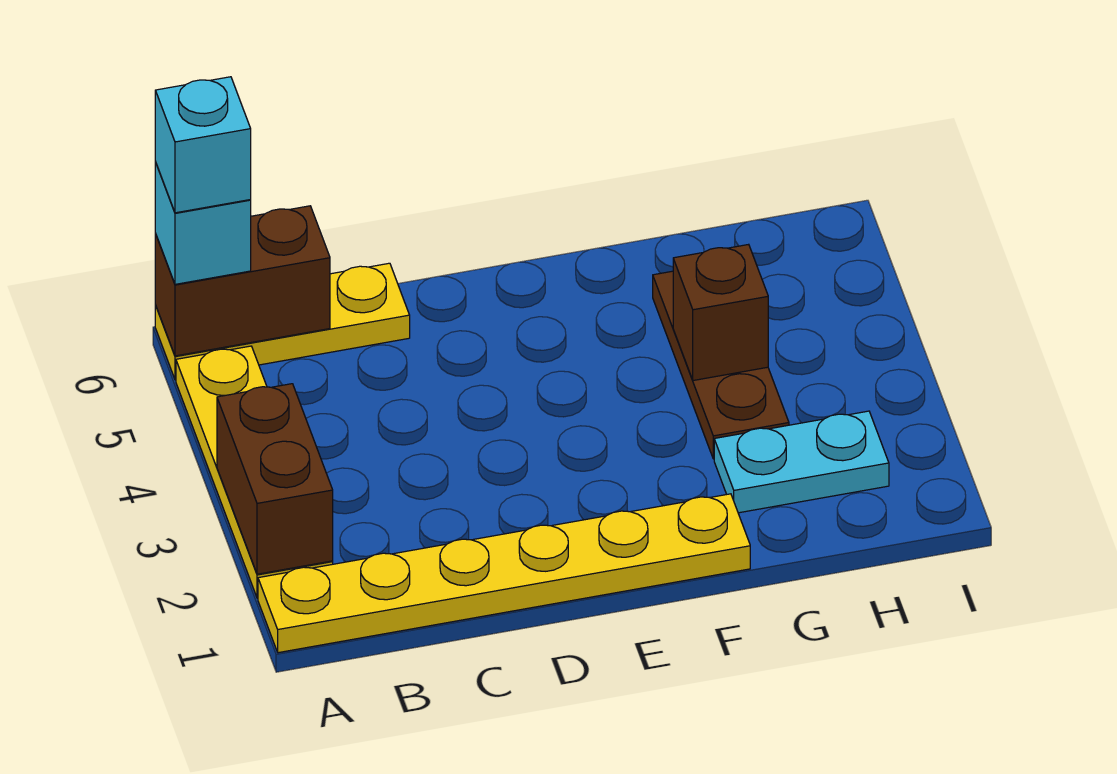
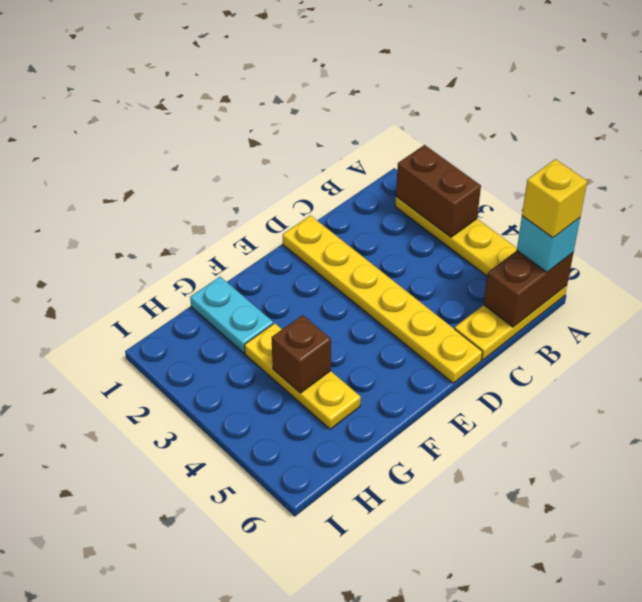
yellow plate A1:F1 level 1 -> yellow plate D1:D6 level 1
cyan brick A6 level 4 -> yellow brick A6 level 4
cyan plate G2:H2 level 1 -> cyan plate G1:G2 level 1
brown plate G3:G5 level 1 -> yellow plate G3:G5 level 1

